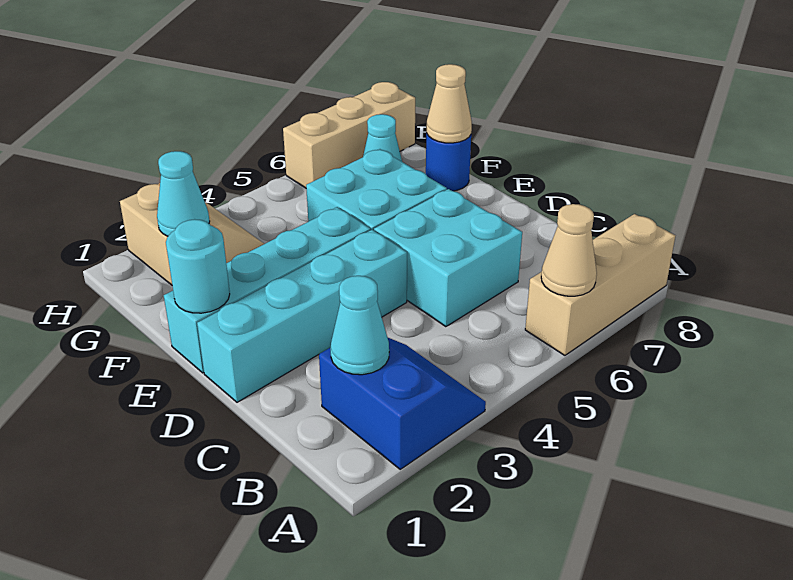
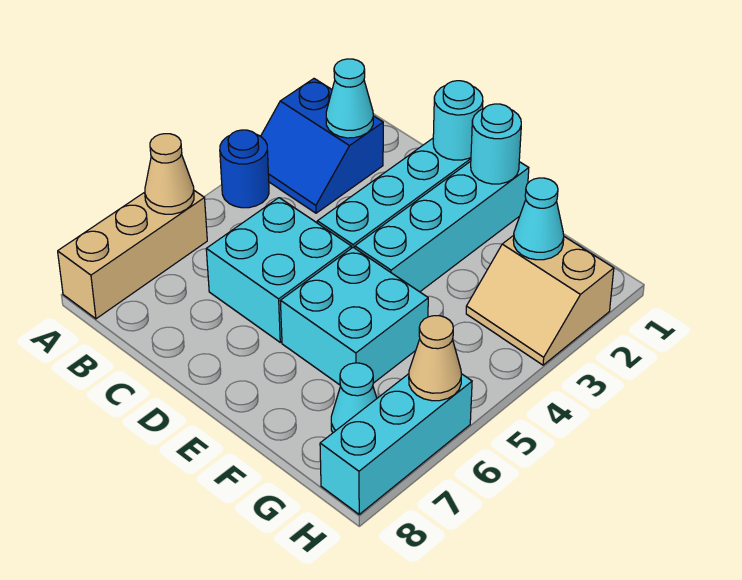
none -> cyan round brick D1 level 2
blue round brick F8 level 1 -> blue round brick A4 level 1
tan cone F8 level 2 -> tan cone H6 level 2
tan brick H6:H8 level 1 -> cyan brick H6:H8 level 1

